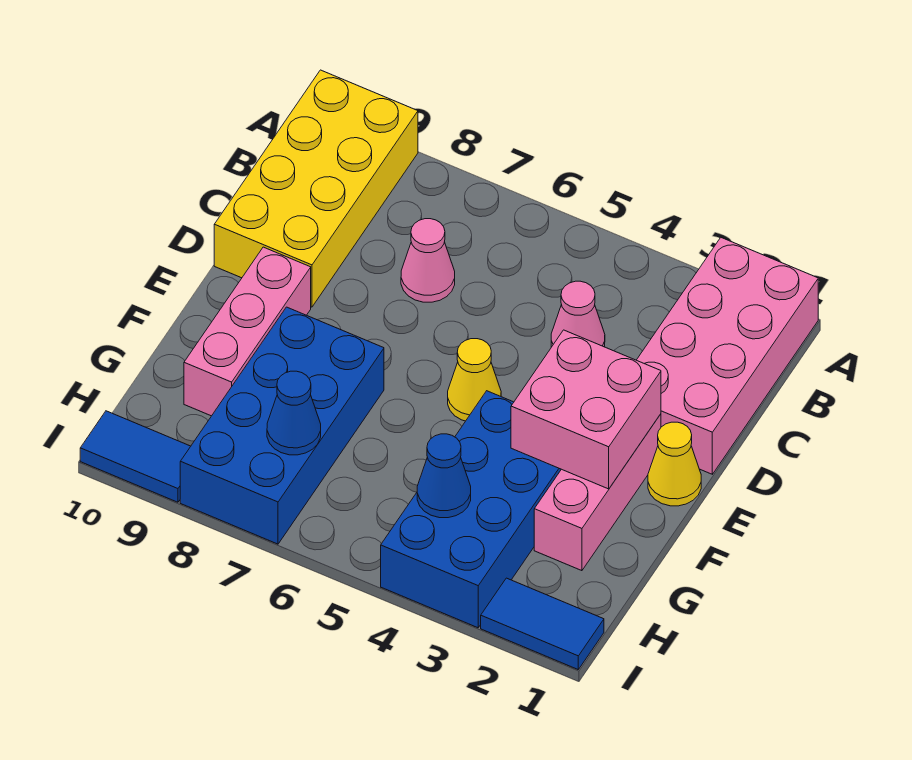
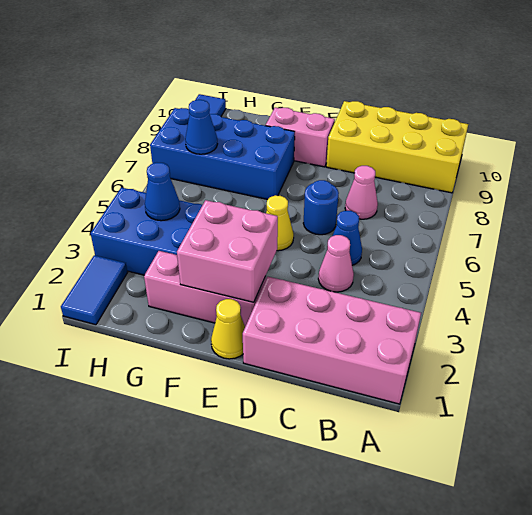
none -> blue cone C5 level 1
none -> blue round brick D6 level 1
pink brick E9:G9 level 1 -> pink brick E9:F9 level 1

